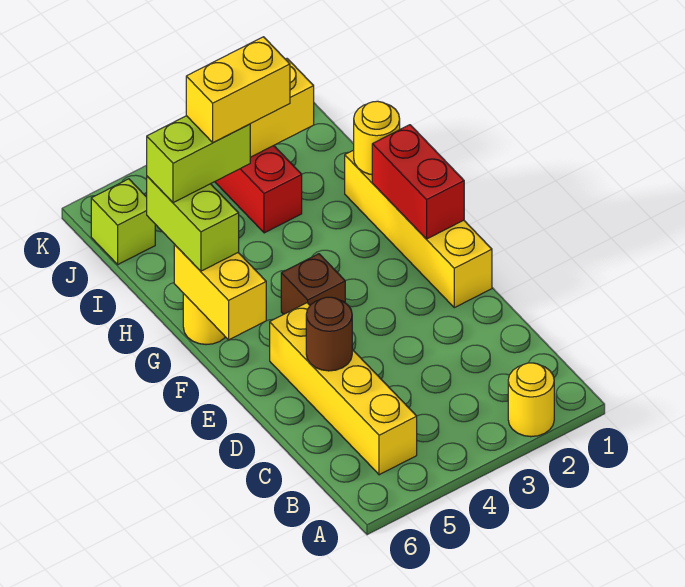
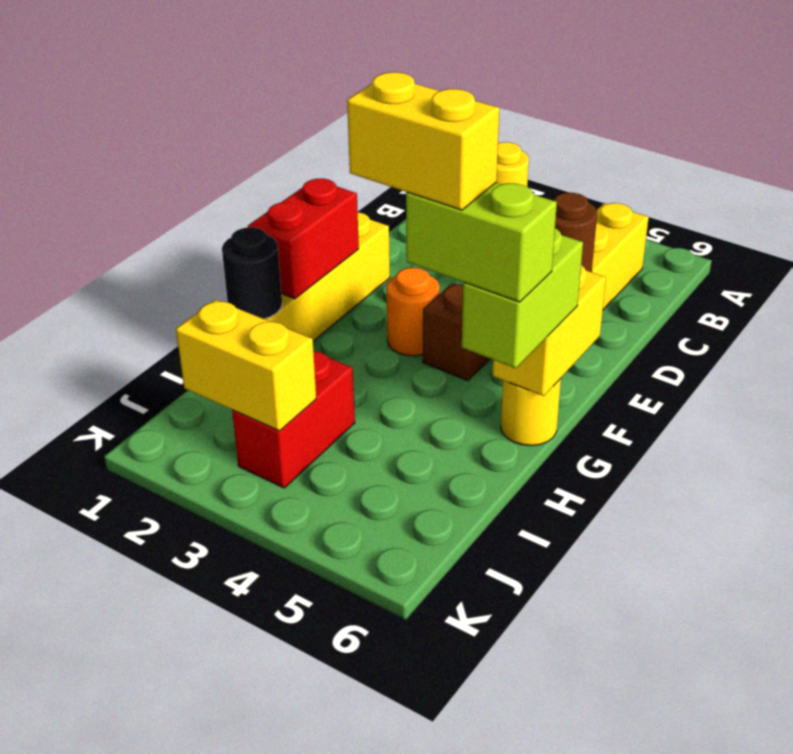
none -> orange round brick F3 level 1
yellow round brick H1 level 2 -> black round brick H1 level 2
lime brick J6 level 1 -> none

